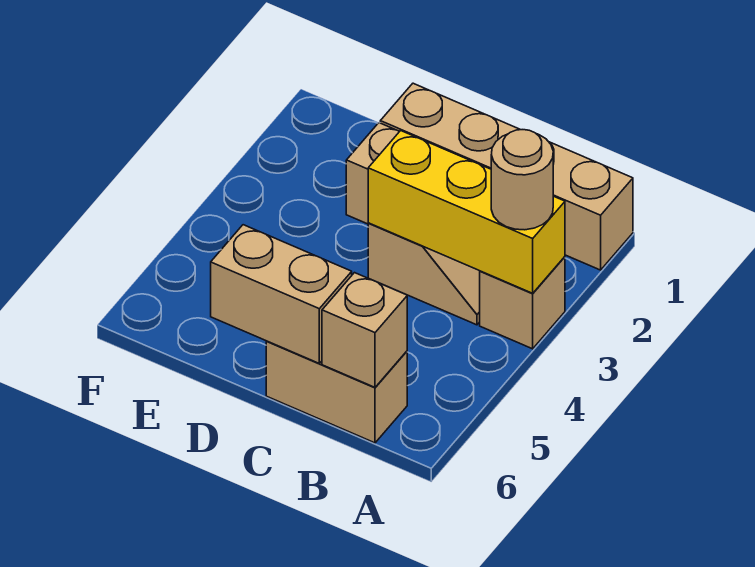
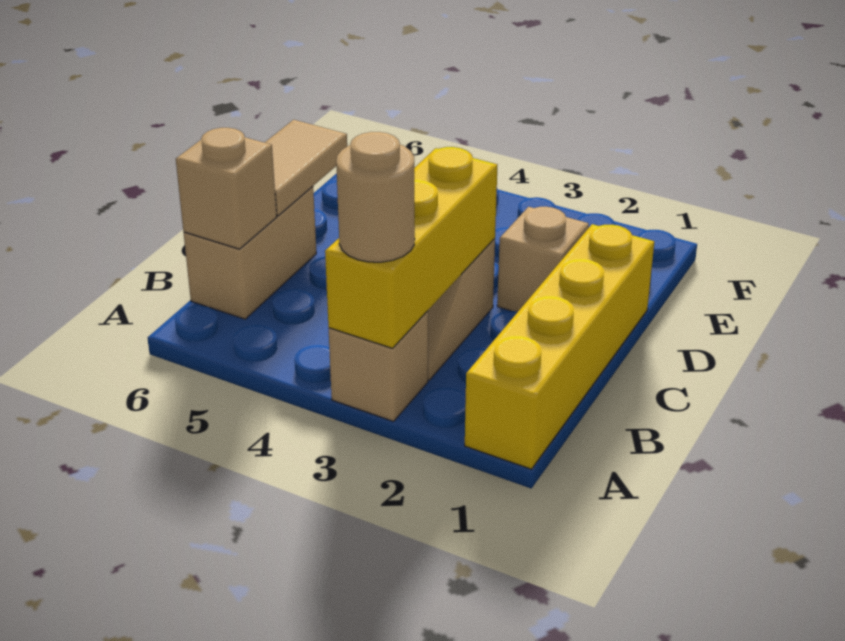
tan brick A1:D1 level 1 -> yellow brick A1:D1 level 1
tan brick C6:D6 level 2 -> tan tile C6:D6 level 2

